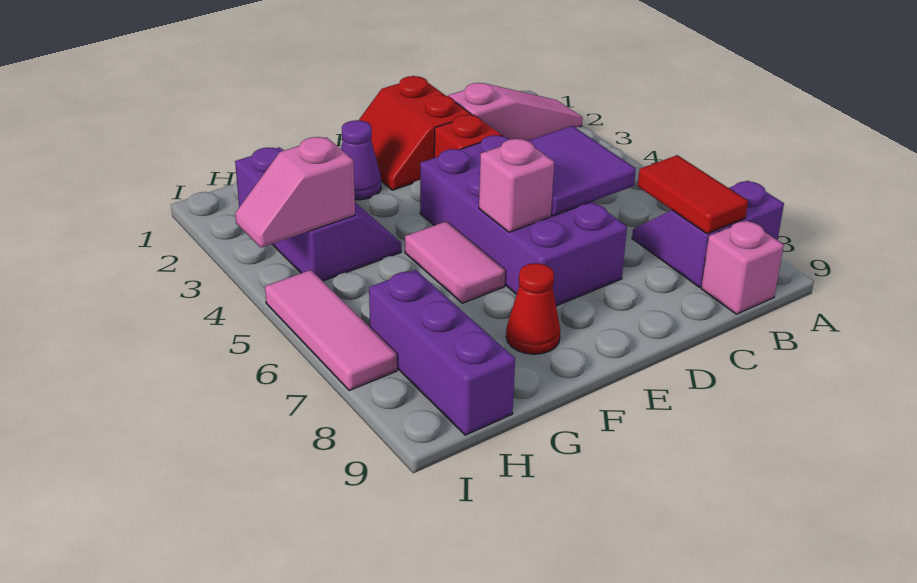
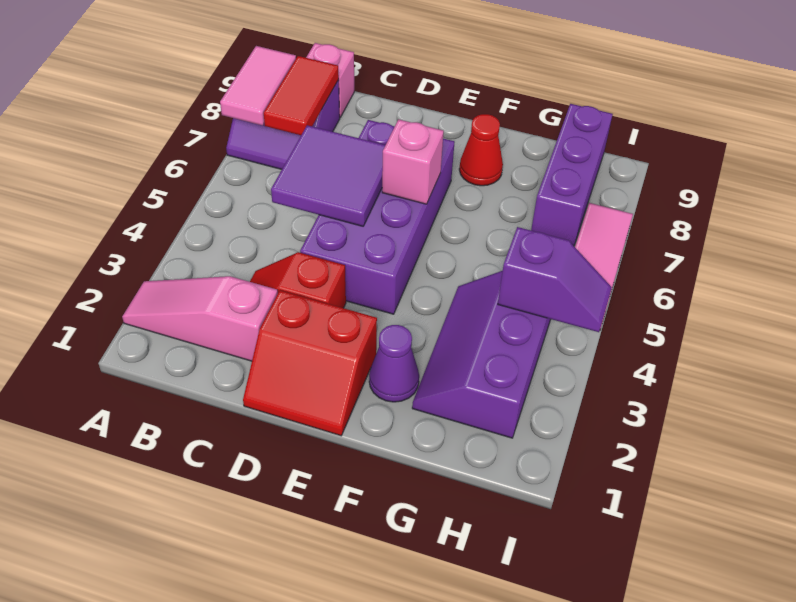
red slope D1:E2 level 1 top D -> red slope D1:E2 level 1 top 2
pink tile F5:F6 level 1 -> pink tile A7:A8 level 2
pink slope H4:I4 level 2 top H -> purple slope H4:I4 level 2 top H

